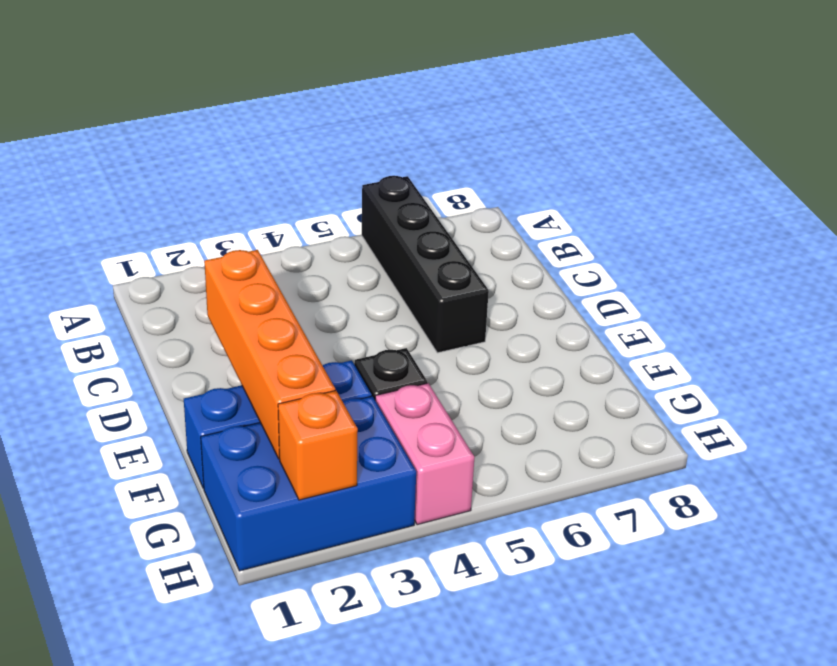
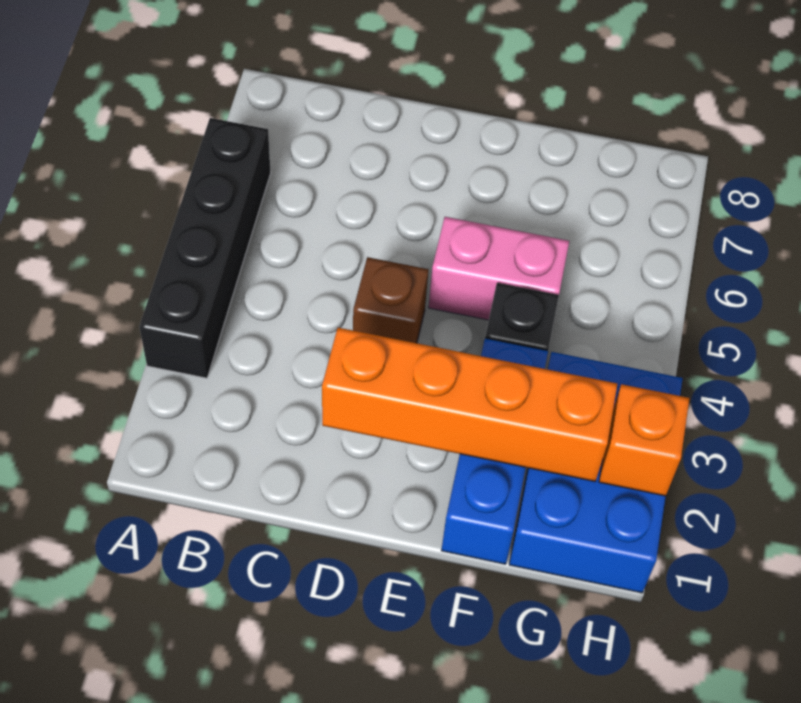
black brick A6:D6 level 1 -> black brick A3:A6 level 1
none -> brown brick D4 level 1
pink brick G4:H4 level 1 -> pink brick E5:F5 level 1

